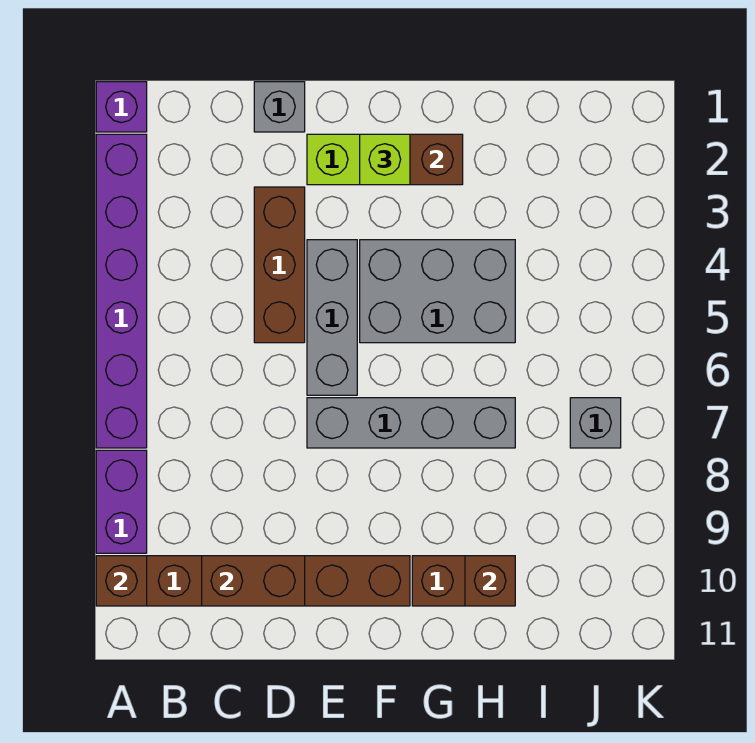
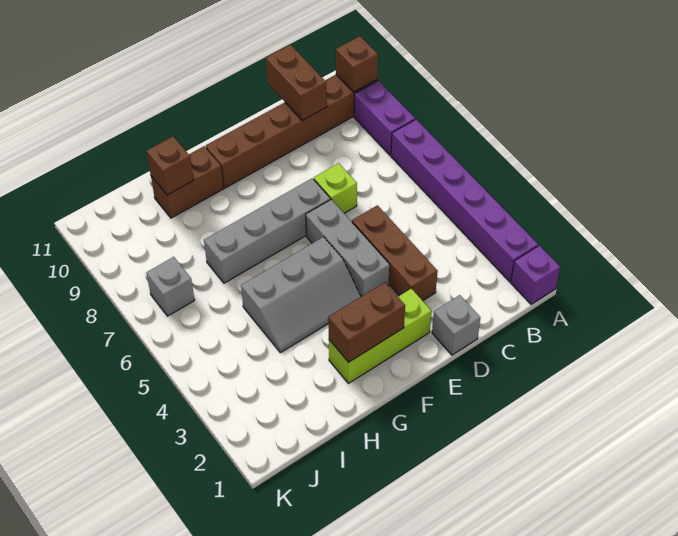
brown brick C10:D10 level 2 -> brown brick C10:C11 level 2
lime brick F2 level 3 -> lime brick D7 level 1
grey brick F4:H5 level 1 -> grey slope F4:H5 level 1 top 5

